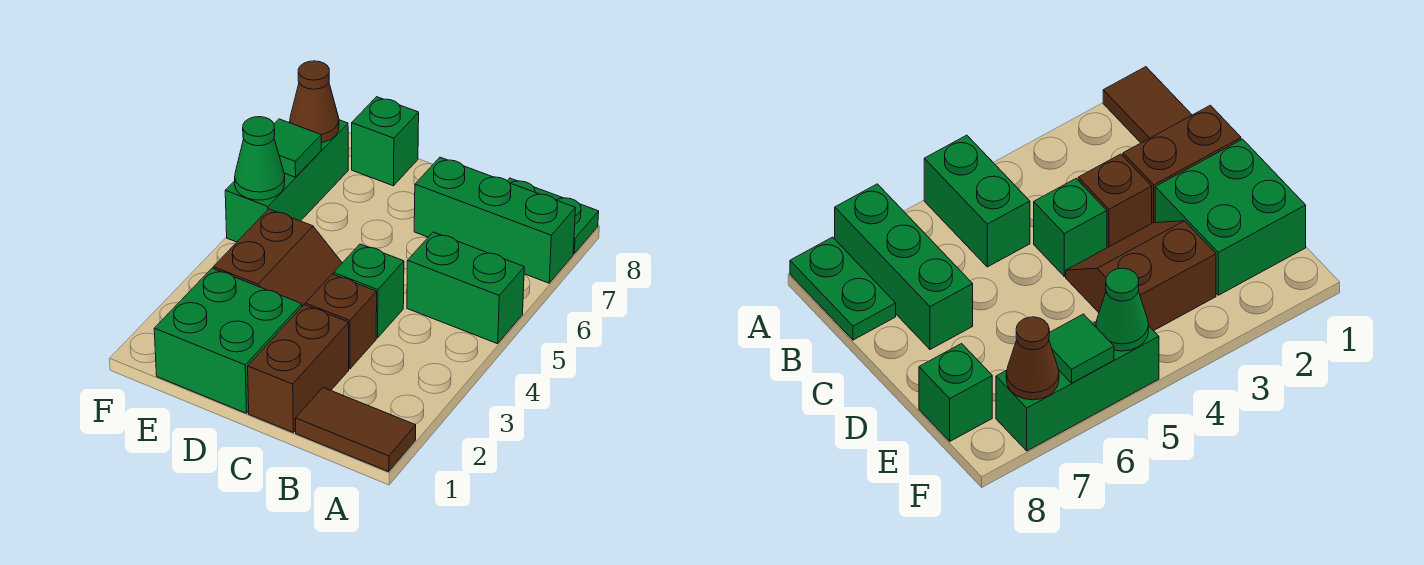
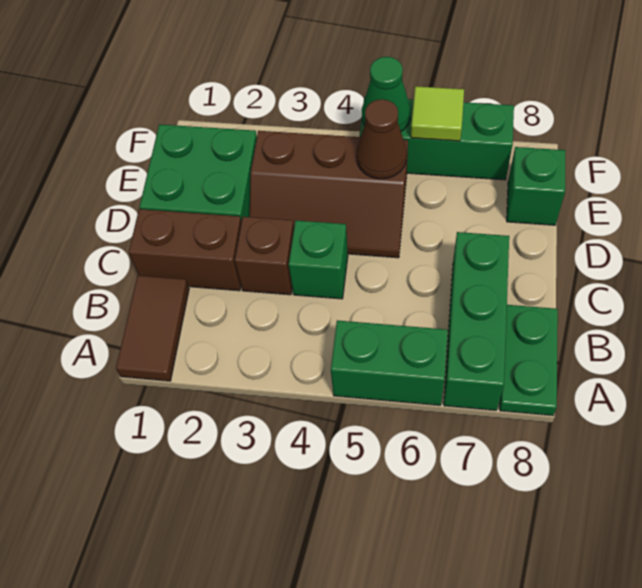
green brick A5:B5 level 1 -> green brick A5:A6 level 1
brown slope D3:E4 level 1 top E -> brown slope D3:E5 level 1 top E
green tile F6 level 2 -> lime tile F6 level 2
brown cone F7 level 2 -> brown cone E5 level 2

